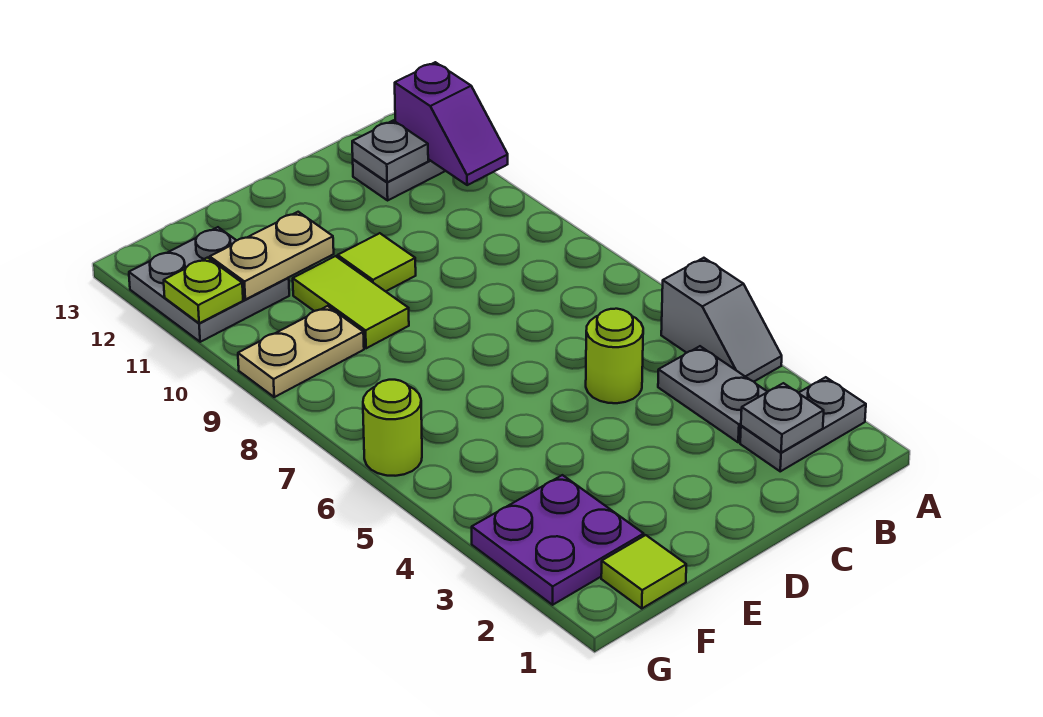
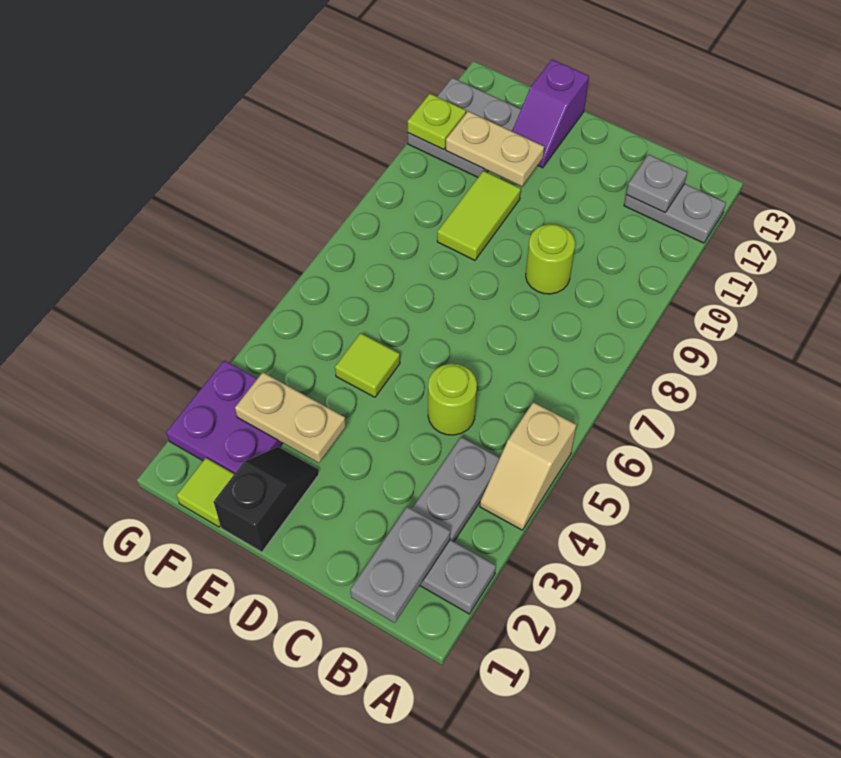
grey slope A4:A5 level 1 top 5 -> tan slope A4:A5 level 1 top 5
purple slope A11:A12 level 2 top 12 -> purple slope E12:E13 level 1 top 13
grey plate B2 level 2 -> grey plate B1:B2 level 2
lime tile D10 level 1 -> lime tile E5 level 1
none -> black slope E1:E2 level 1 top 1
tan plate F9:G9 level 1 -> tan plate E3:F3 level 2
lime round brick G6 level 1 -> lime round brick C9 level 1

